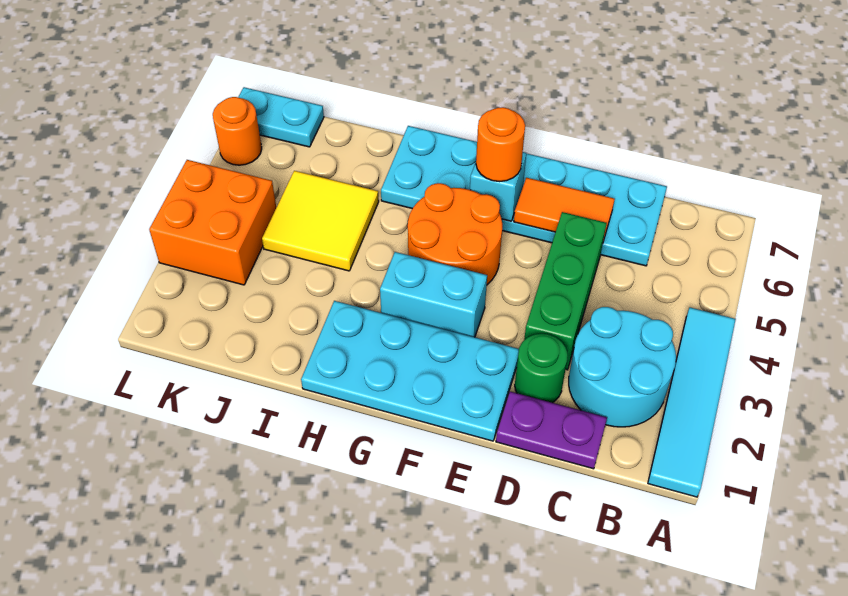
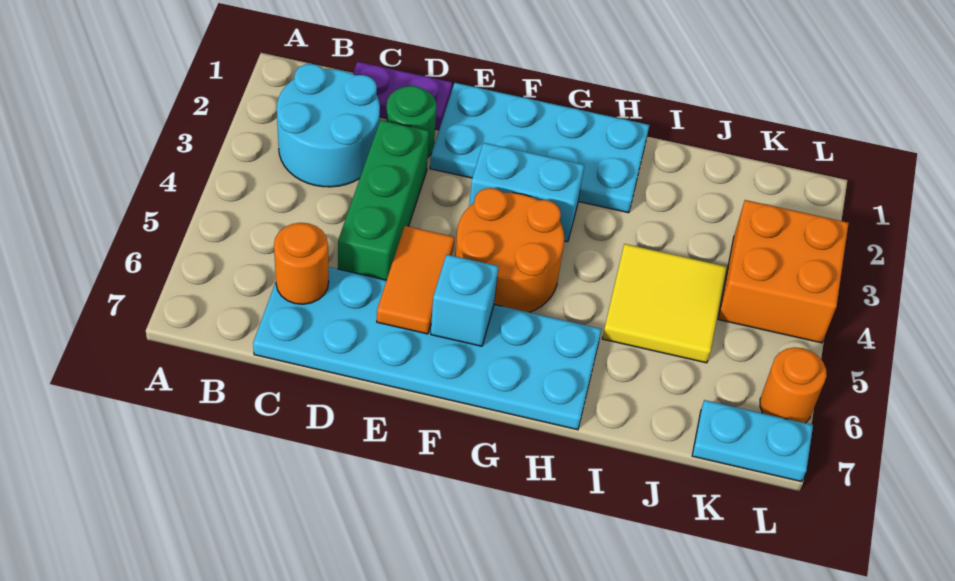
cyan tile A1:A4 level 1 -> none
orange tile D6:E6 level 2 -> orange tile E5:E6 level 2
orange round brick F6 level 3 -> orange round brick C6 level 2

